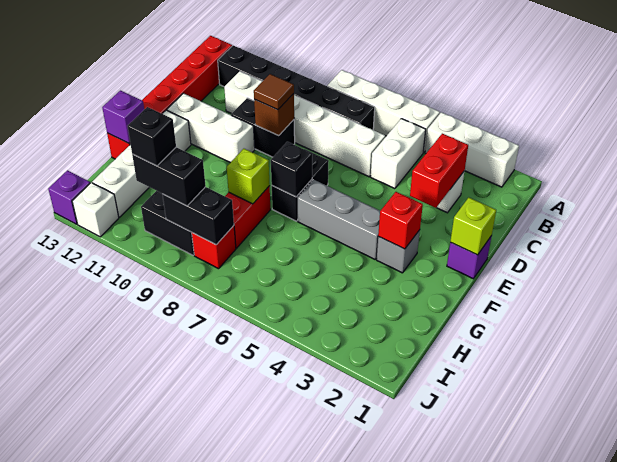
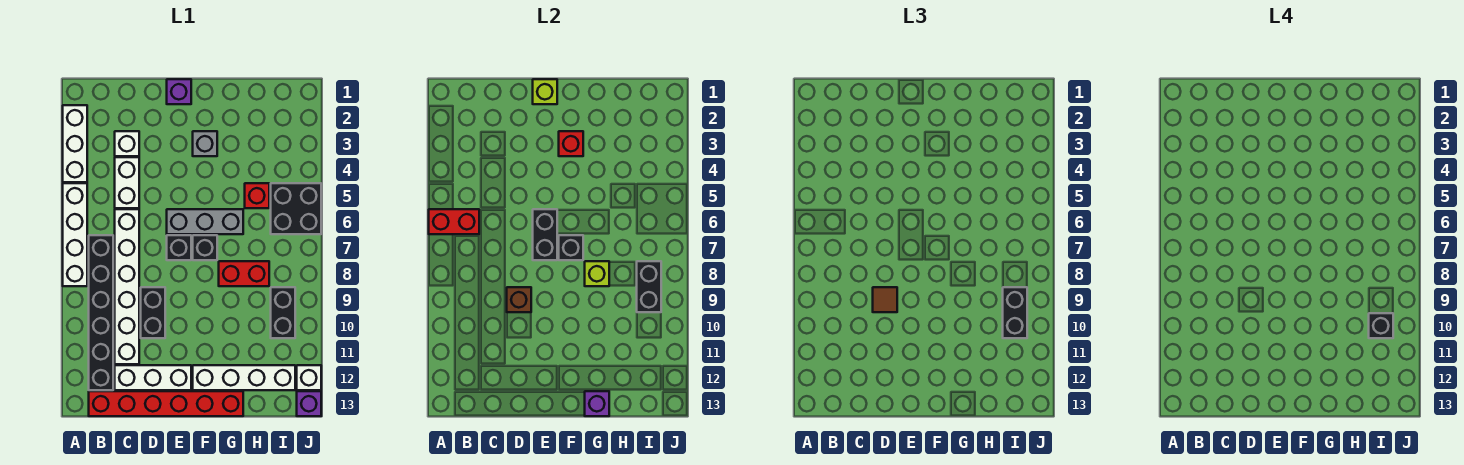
white brick B5:C5 level 1 -> white brick C4:C5 level 1
red brick C3:D3 level 2 -> red brick A6:B6 level 2
none -> black brick E6:E7 level 2
white brick E10:E12 level 1 -> white brick C12:E12 level 1
grey brick F4:F6 level 1 -> grey brick E6:G6 level 1
none -> black brick I5:J6 level 1
red brick I8 level 1 -> red brick H5 level 1

